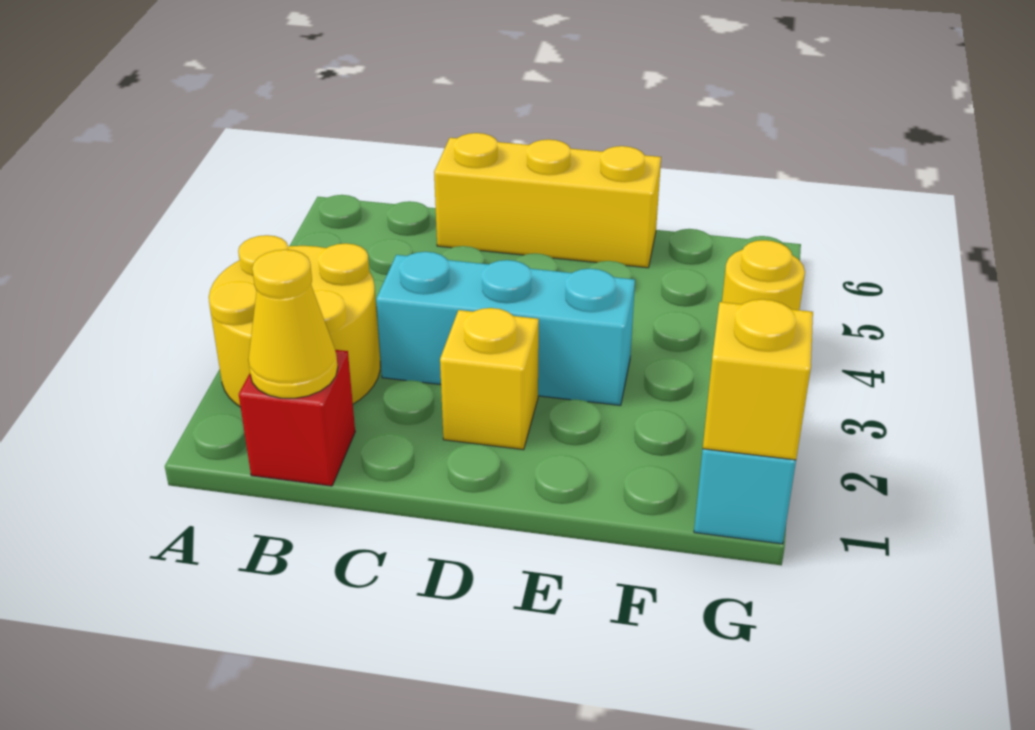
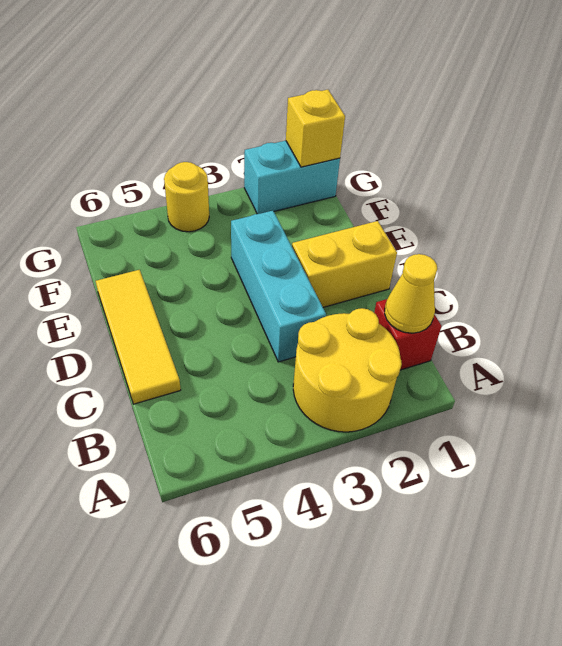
yellow brick C6:E6 level 1 -> yellow tile C6:E6 level 1
yellow brick D2 level 1 -> yellow brick D1:D2 level 1

